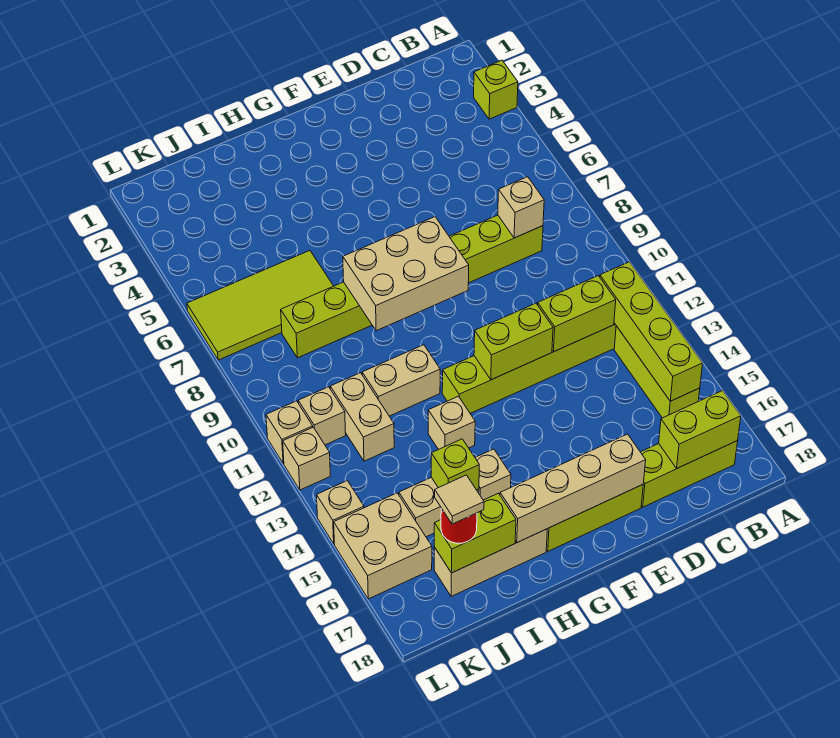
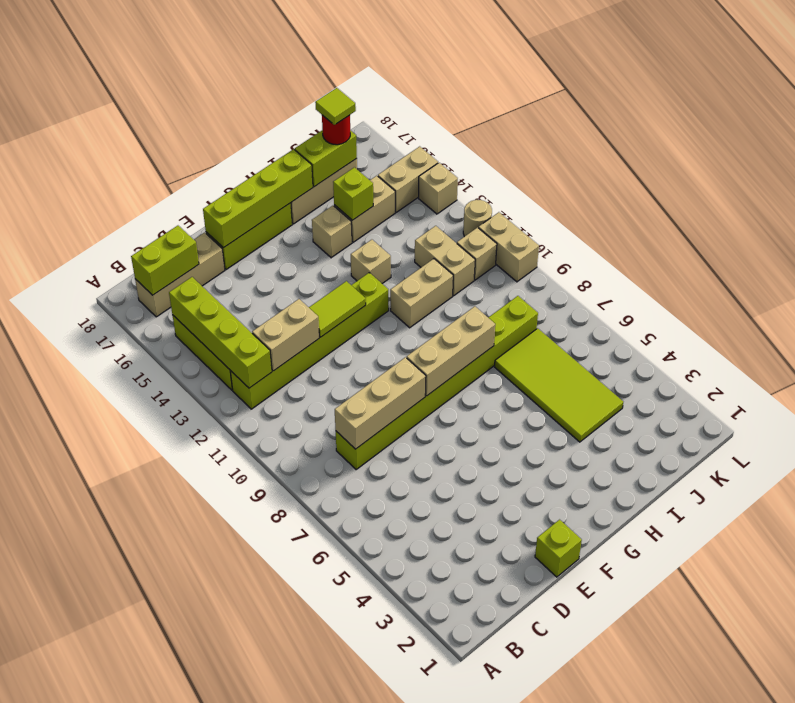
lime brick A3 level 1 -> lime brick E1 level 1
lime brick B17:D17 level 1 -> tan brick B17:D17 level 1
tan brick C8 level 2 -> tan brick C8:E8 level 2
lime brick C12:D12 level 2 -> tan brick C12:D12 level 2
lime brick E12:F12 level 2 -> lime tile E12:F12 level 2
tan brick E17:H17 level 2 -> lime brick E17:H17 level 2
tan brick F8:H9 level 2 -> tan brick F8:H8 level 2
lime tile I6:L7 level 1 -> lime tile I4:J7 level 1
tan tile J17 level 4 -> lime tile J17 level 4
tan brick K15:L16 level 1 -> tan brick K15:L15 level 1
tan brick L11 level 1 -> tan brick L10:L11 level 1
tan brick L12 level 1 -> tan round brick L12 level 1

